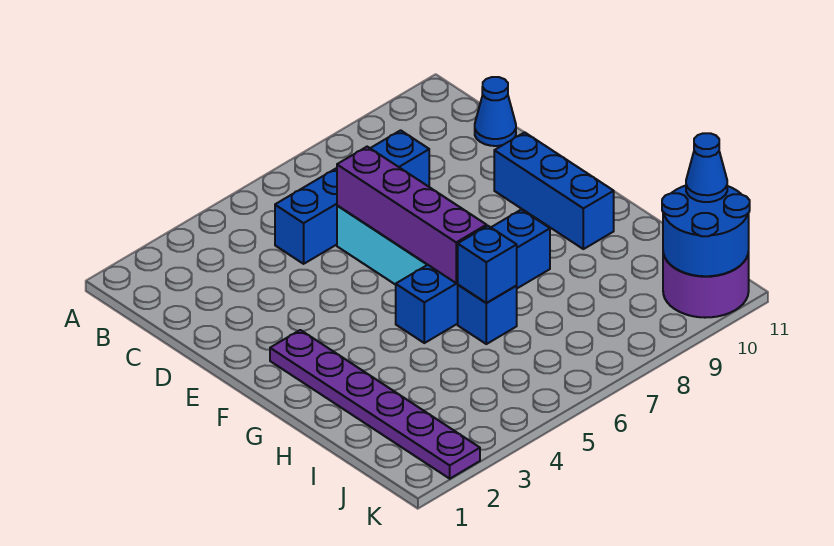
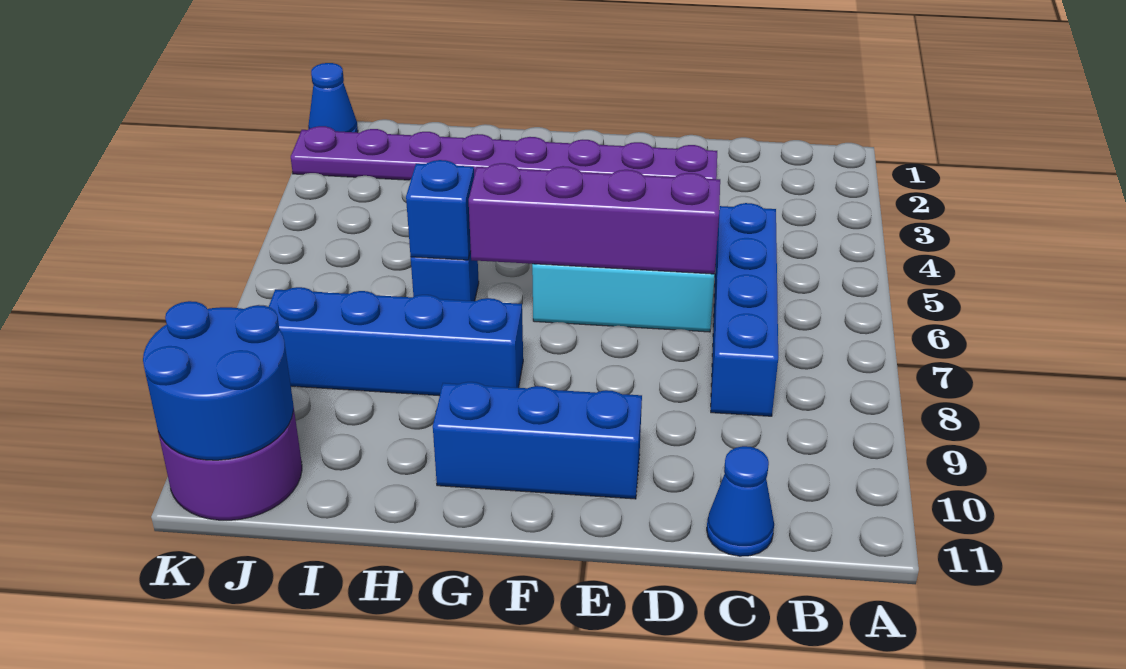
purple plate F2:K2 level 1 -> purple plate D2:K2 level 1
blue brick G5:G8 level 1 -> blue brick G8:J8 level 1
blue cone J11 level 3 -> blue cone K1 level 1

